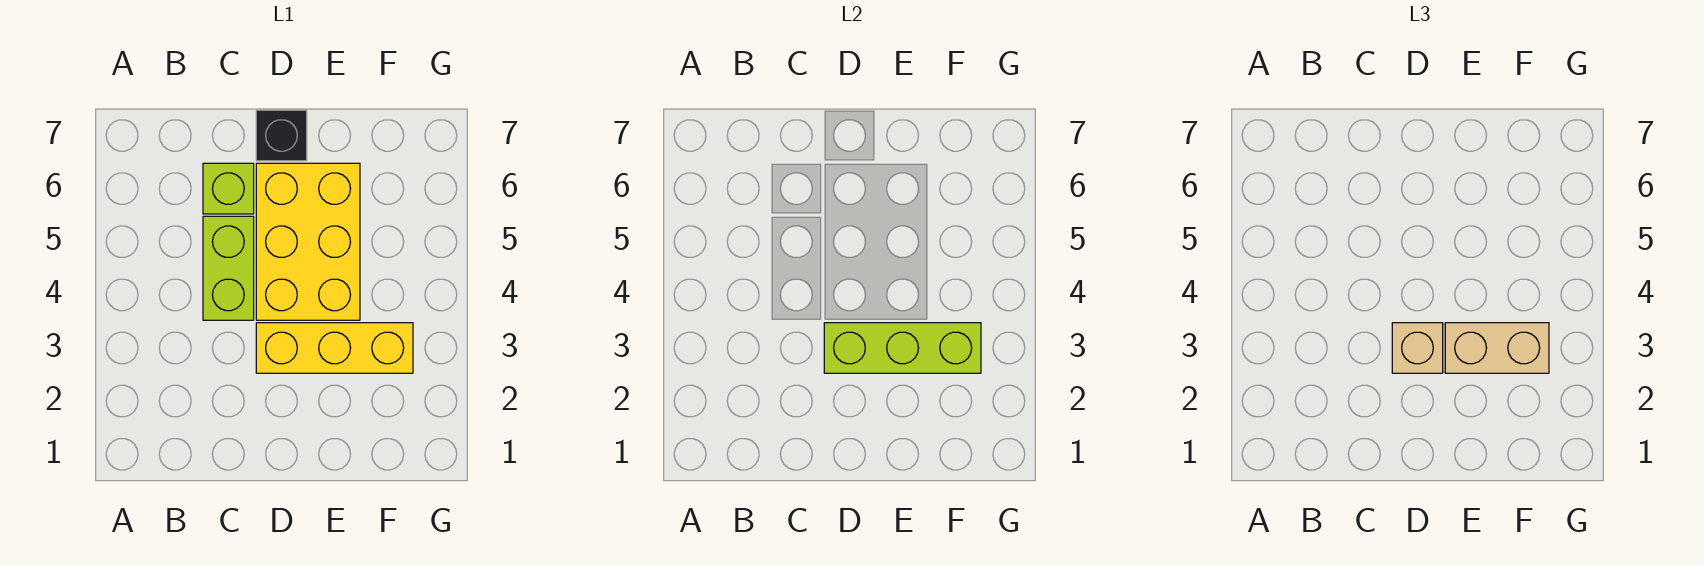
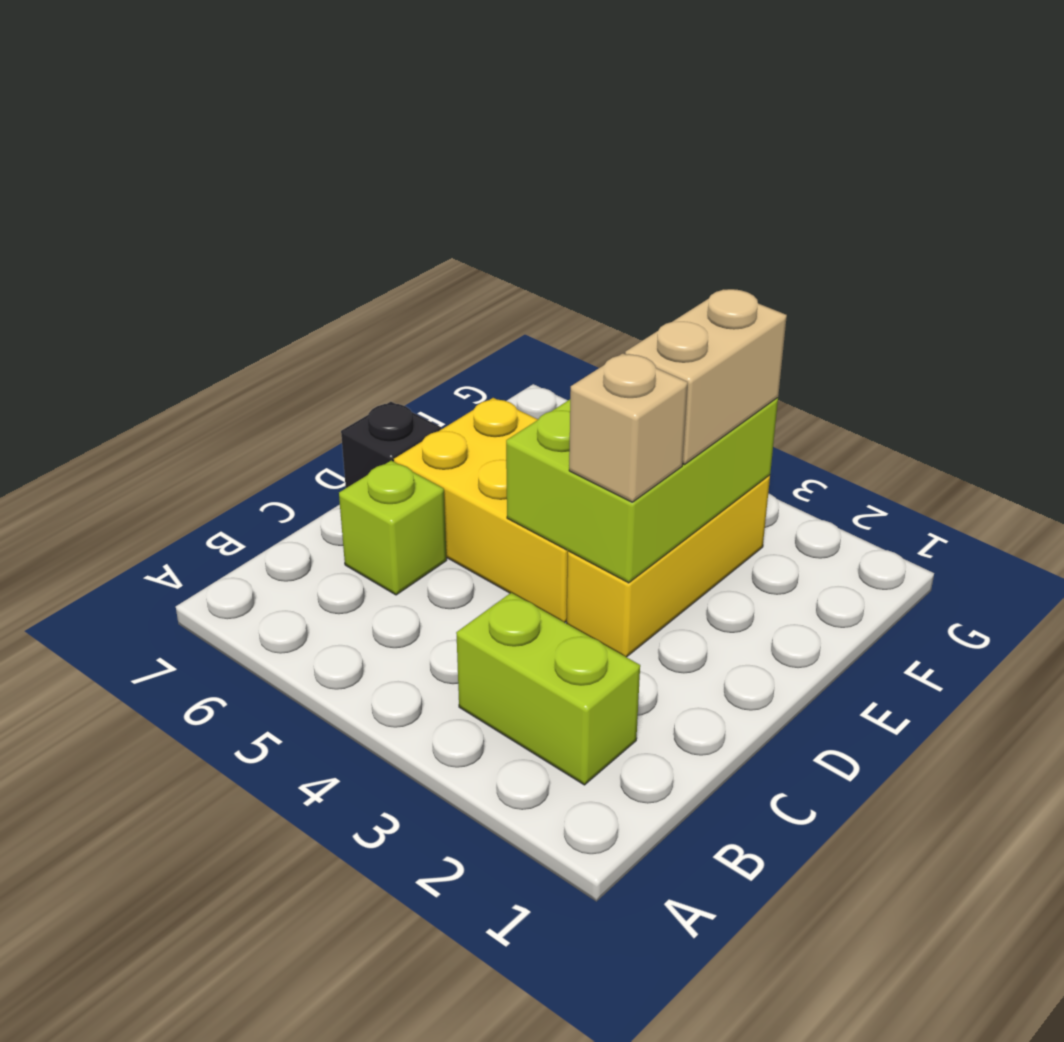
lime brick C4:C5 level 1 -> lime brick B2:B3 level 1
lime brick D3:F3 level 2 -> lime brick D3:F4 level 2

